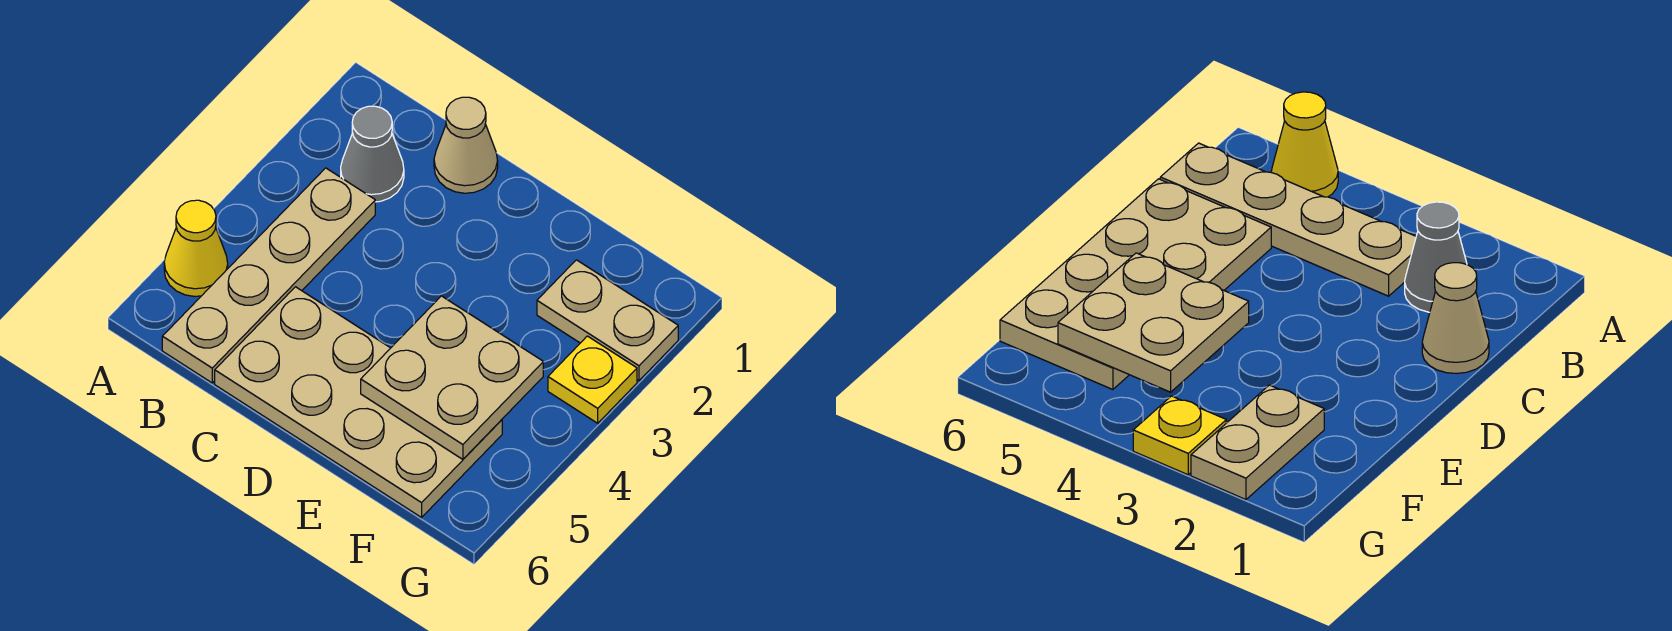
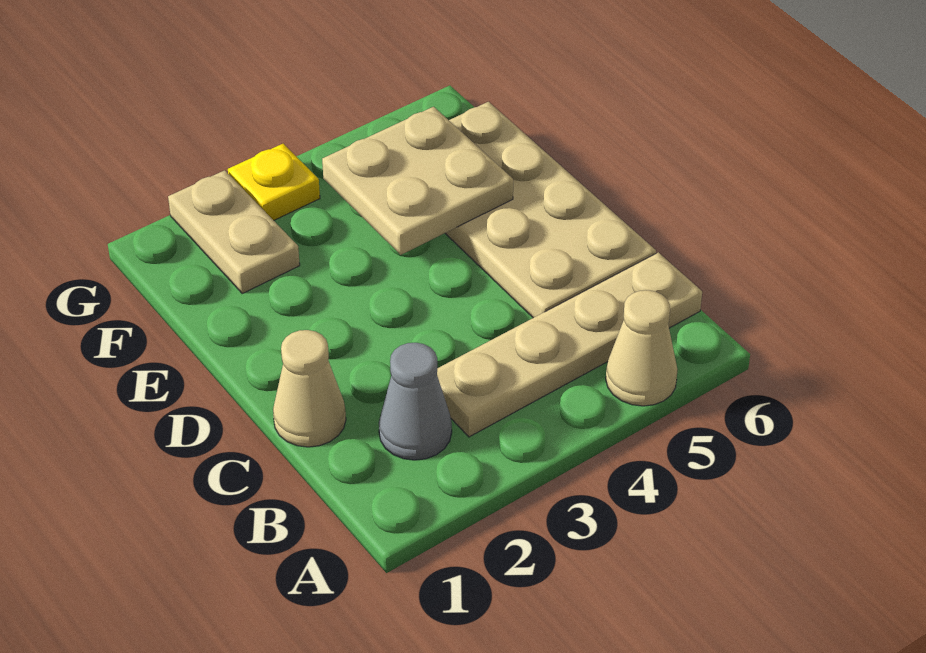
yellow cone A5 level 1 -> tan cone A5 level 1

